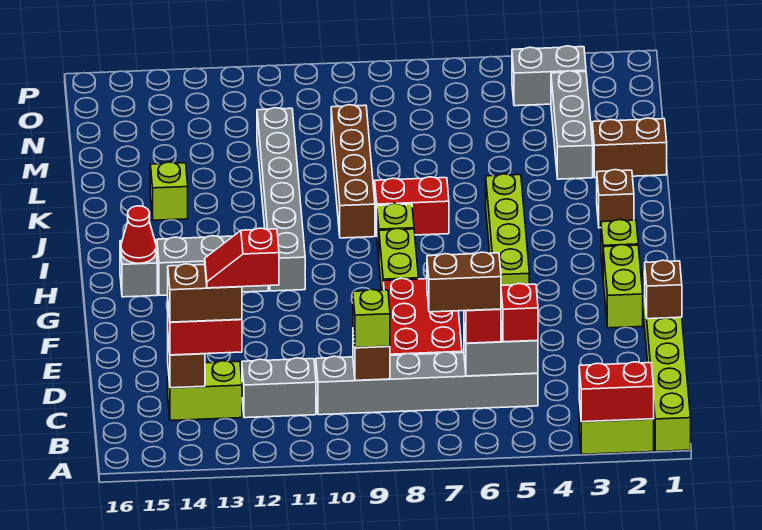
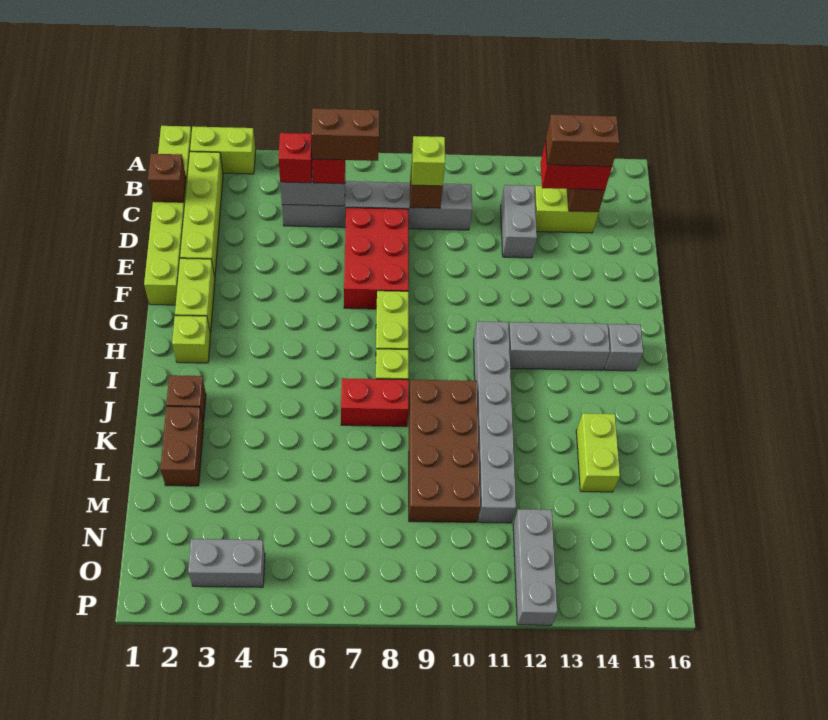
red brick A2:A3 level 2 -> none
grey brick C11:C12 level 1 -> grey brick C12:D12 level 1
red slope C12:C13 level 5 top 12 -> none
brown brick E1 level 2 -> brown brick C1 level 2
lime brick G5:J5 level 1 -> lime brick B2:E2 level 1
red cone H15 level 2 -> none
brown brick J9:M9 level 1 -> brown brick J9:M10 level 1
lime brick K14 level 1 -> lime brick K14:L14 level 1
brown brick L1:L2 level 1 -> brown brick K2:L2 level 1
grey brick L3:N3 level 1 -> grey brick N12:P12 level 1

